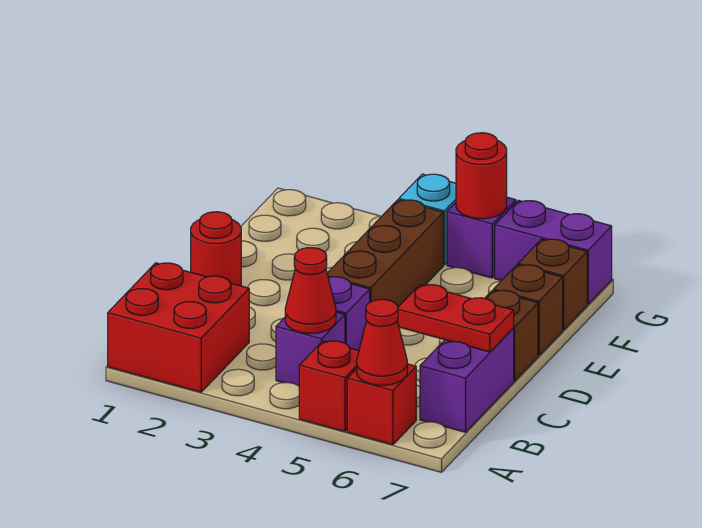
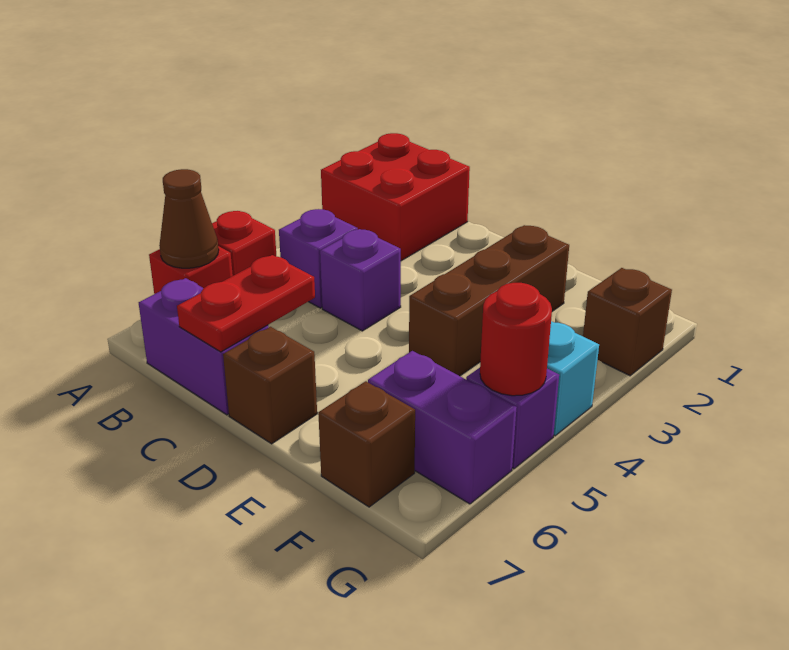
red cone A6 level 2 -> brown cone A6 level 2
red cone B4 level 2 -> none
red round brick D1 level 1 -> none
brown brick D4:F4 level 1 -> brown brick E2:E4 level 1
brown brick E7 level 1 -> brown brick G2 level 1
purple brick G6:G7 level 1 -> purple brick F6:G6 level 1

